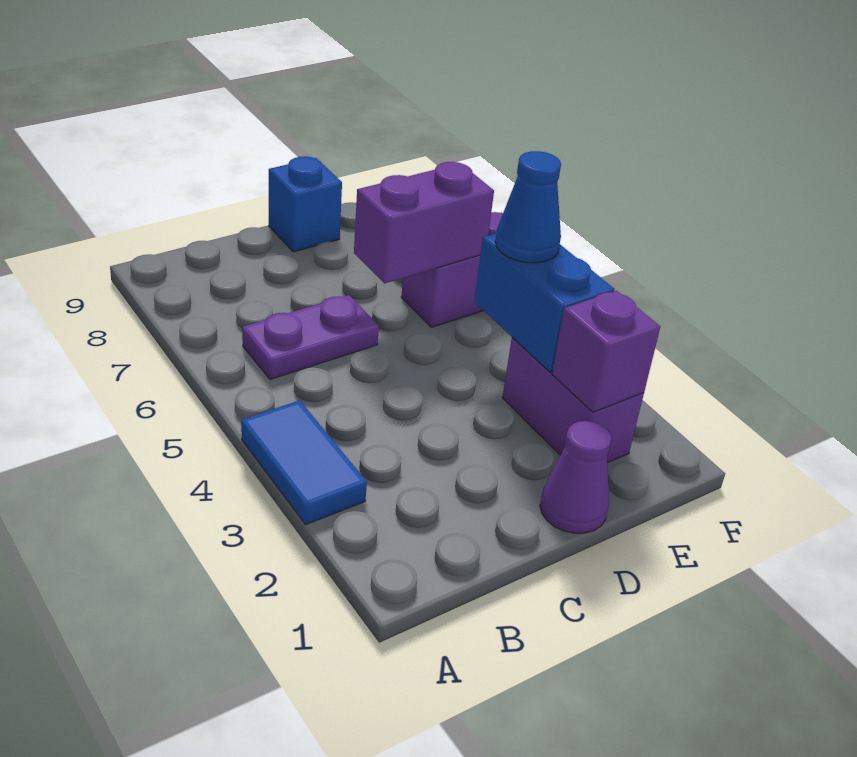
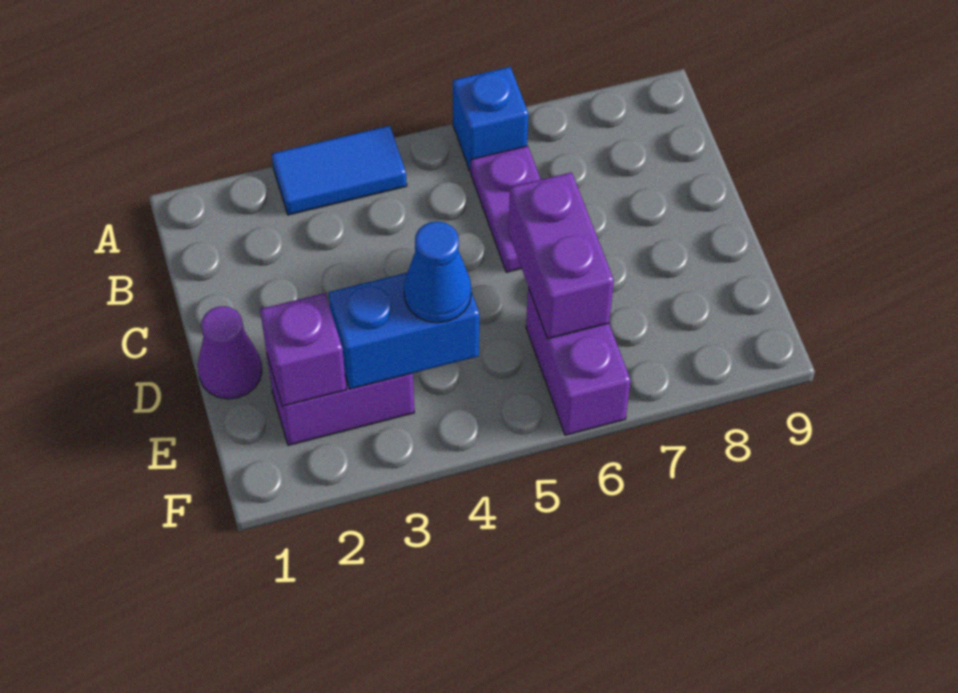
blue brick D9 level 1 -> blue brick A6 level 1

